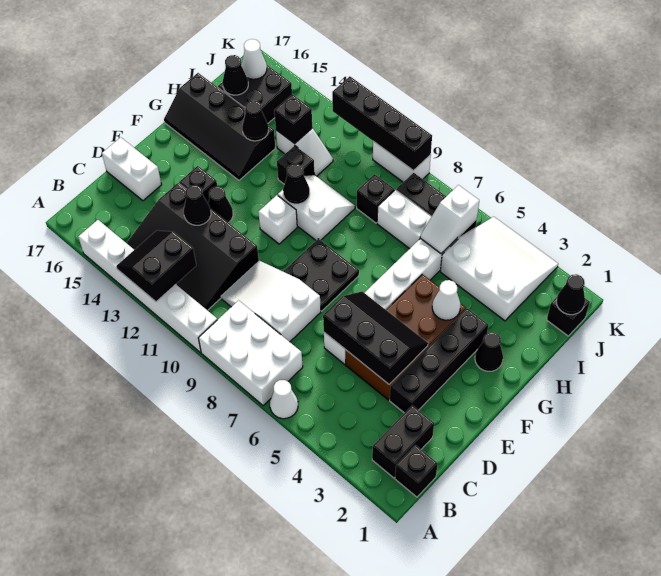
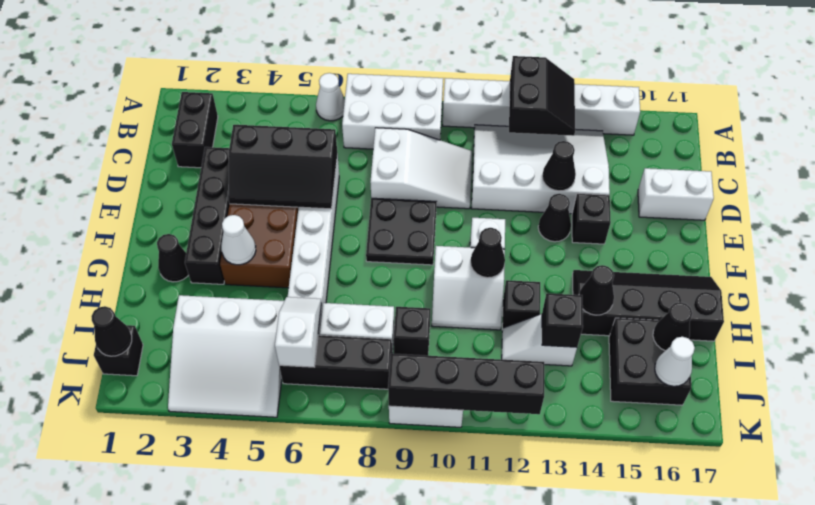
black brick B1 level 1 -> none
black slope B11:D14 level 1 top D -> white slope B11:D14 level 1 top D

